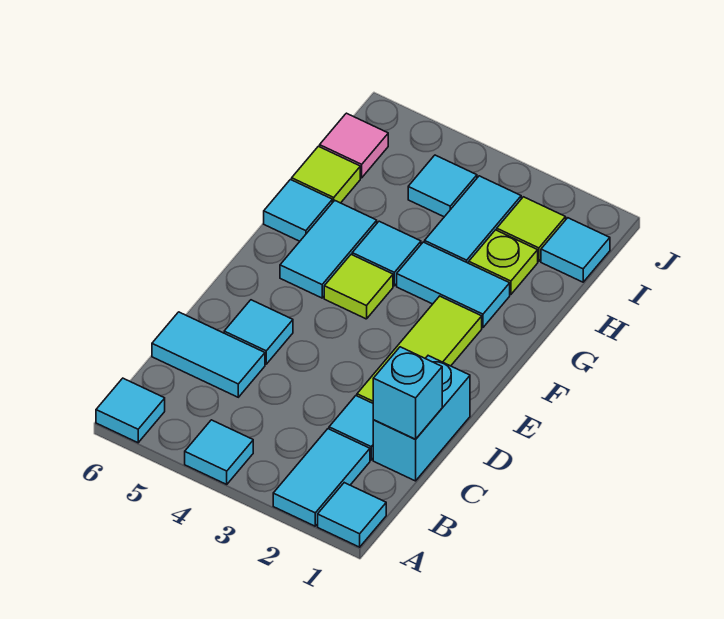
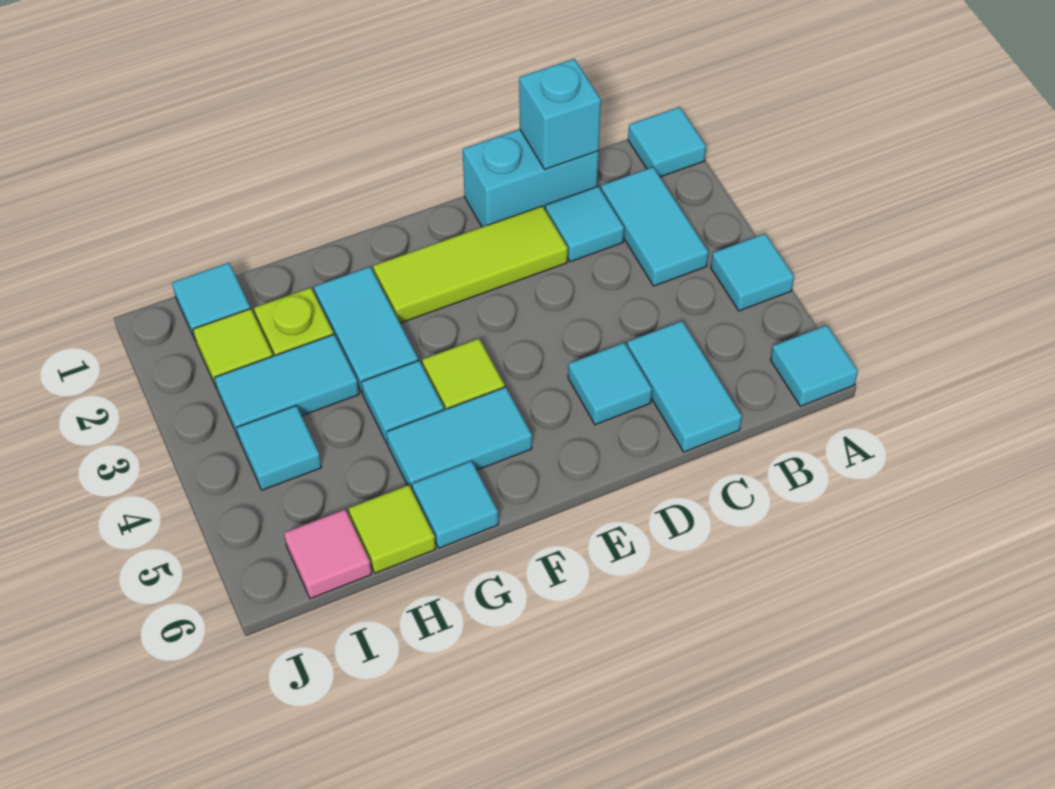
cyan tile A2:B2 level 1 -> cyan tile B2:B3 level 1

